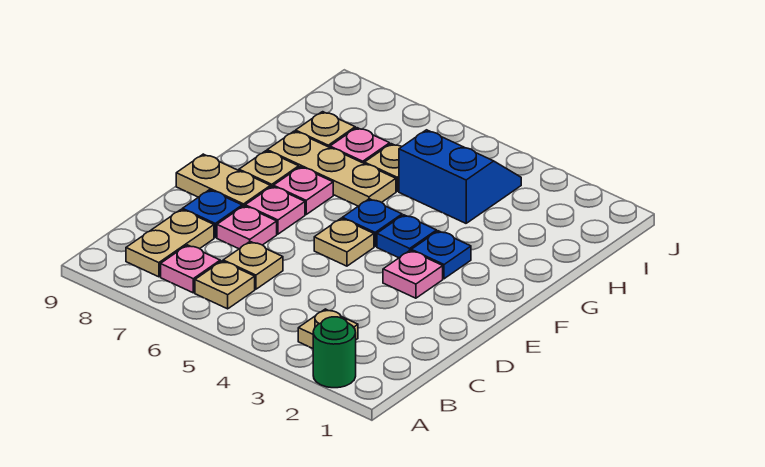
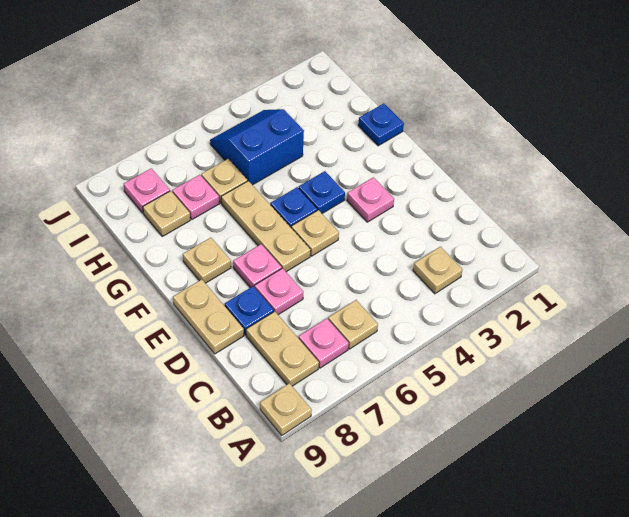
green round brick A2 level 1 -> none
tan plate C6 level 1 -> tan plate A9 level 1
tan plate E8:E9 level 1 -> tan plate D9:E9 level 1
blue plate F3 level 1 -> blue plate G1 level 1
pink plate F7 level 1 -> pink plate I8 level 1
tan plate G6:G8 level 1 -> tan plate E6:G6 level 1

